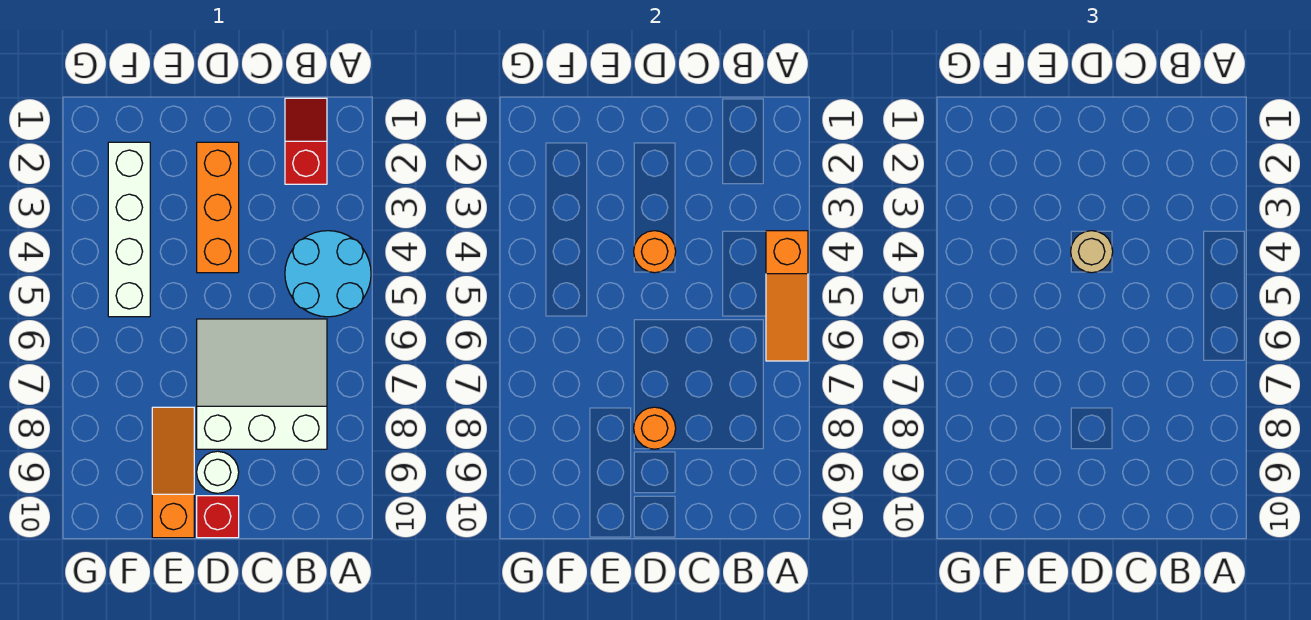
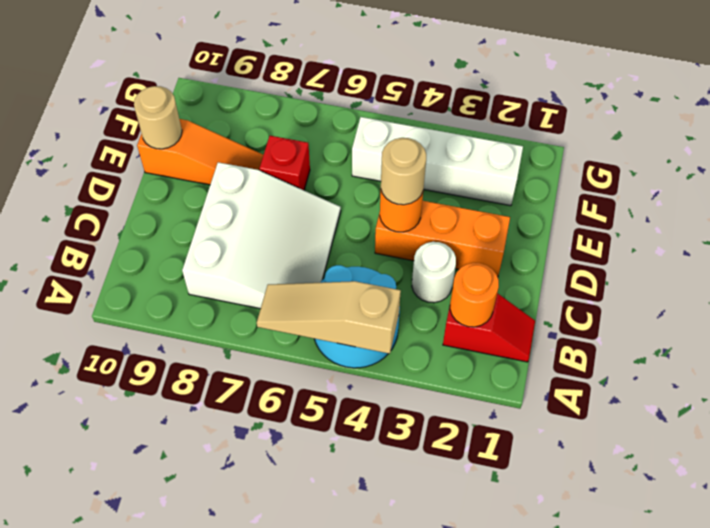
orange slope A4:A6 level 2 top 4 -> tan slope A4:A6 level 2 top 4
orange round brick D8 level 2 -> orange round brick B2 level 2
white round brick D9 level 1 -> white round brick C3 level 1
red brick D10 level 1 -> red brick E7 level 1
none -> tan round brick E10 level 2

